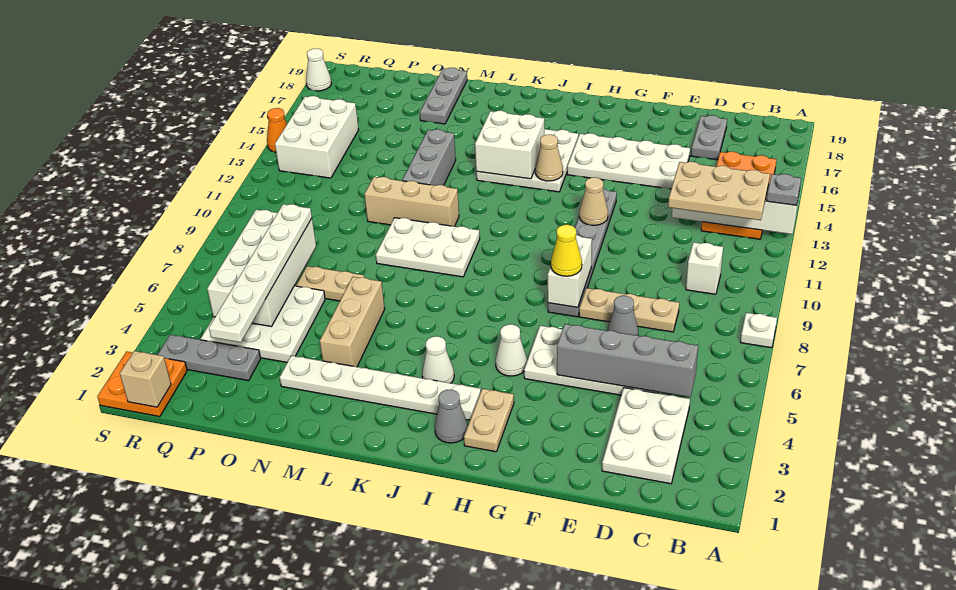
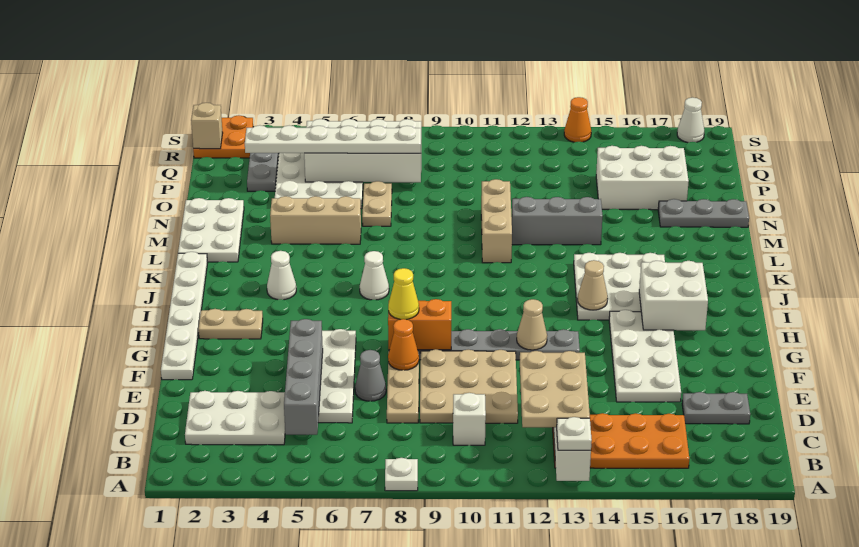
grey plate A13 level 3 -> white plate A13 level 3
none -> tan plate D9:F11 level 1
none -> orange cone F8 level 2
white brick G8:G9 level 2 -> orange brick G8:G9 level 2
white cone H5 level 1 -> white cone J7 level 1
grey cone I2 level 1 -> none
white plate I3:N3 level 1 -> white plate F1:K1 level 1
white brick J14:K15 level 2 -> white brick H16:I17 level 2
white plate K9:M10 level 1 -> white plate L1:N2 level 1
white brick Q13:R15 level 1 -> white brick O15:P17 level 1

